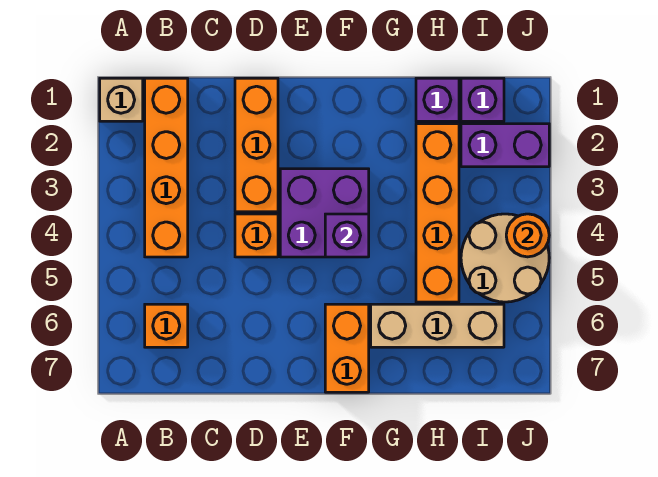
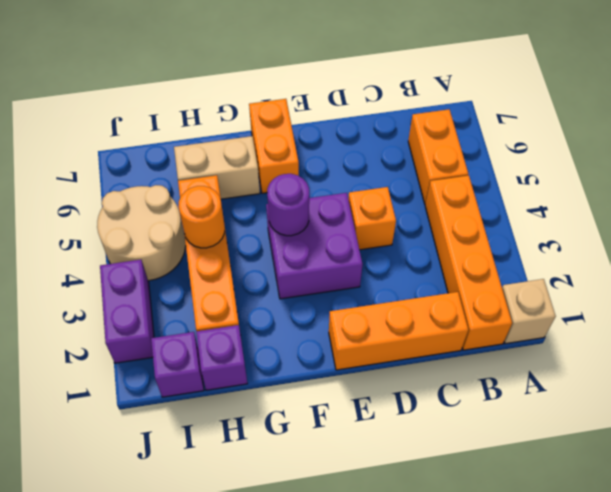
orange brick B6 level 1 -> orange brick B5:B6 level 1
orange brick D1:D3 level 1 -> orange brick C1:E1 level 1
purple brick F4 level 2 -> purple round brick F4 level 2
tan brick G6:I6 level 1 -> tan brick G6:H6 level 1
purple brick I2:J2 level 1 -> purple brick J2:J3 level 1
orange round brick J4 level 2 -> orange round brick H4 level 2

